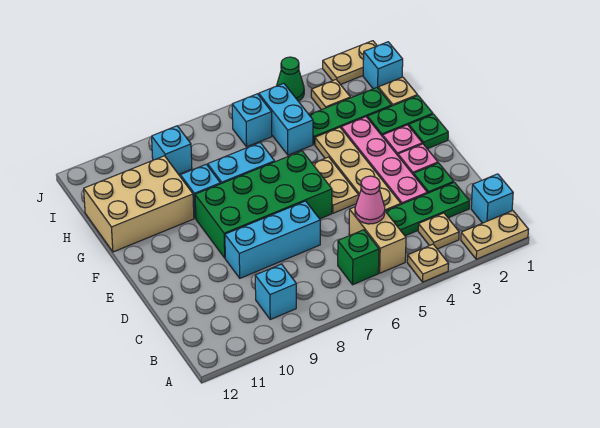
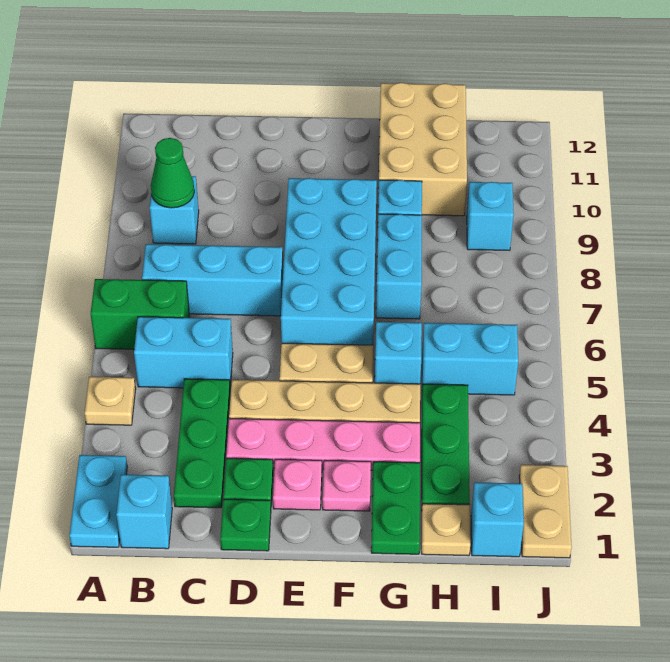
tan plate A1:A2 level 1 -> cyan plate A1:A2 level 1
tan plate B3 level 1 -> none
tan brick B5:C5 level 1 -> cyan brick B5:C5 level 1
green brick B6 level 1 -> green brick A6:B6 level 1
pink cone C5 level 2 -> none
cyan brick D7:D9 level 1 -> cyan brick B7:D7 level 1
green brick E6:F9 level 1 -> cyan brick E6:F9 level 1
green plate F1 level 1 -> green plate D1 level 1
tan plate I3 level 1 -> none
cyan brick I6 level 1 -> cyan brick G5 level 1
green cone J4 level 1 -> green cone B9 level 2

